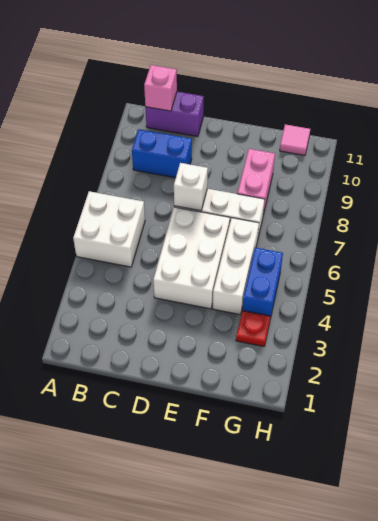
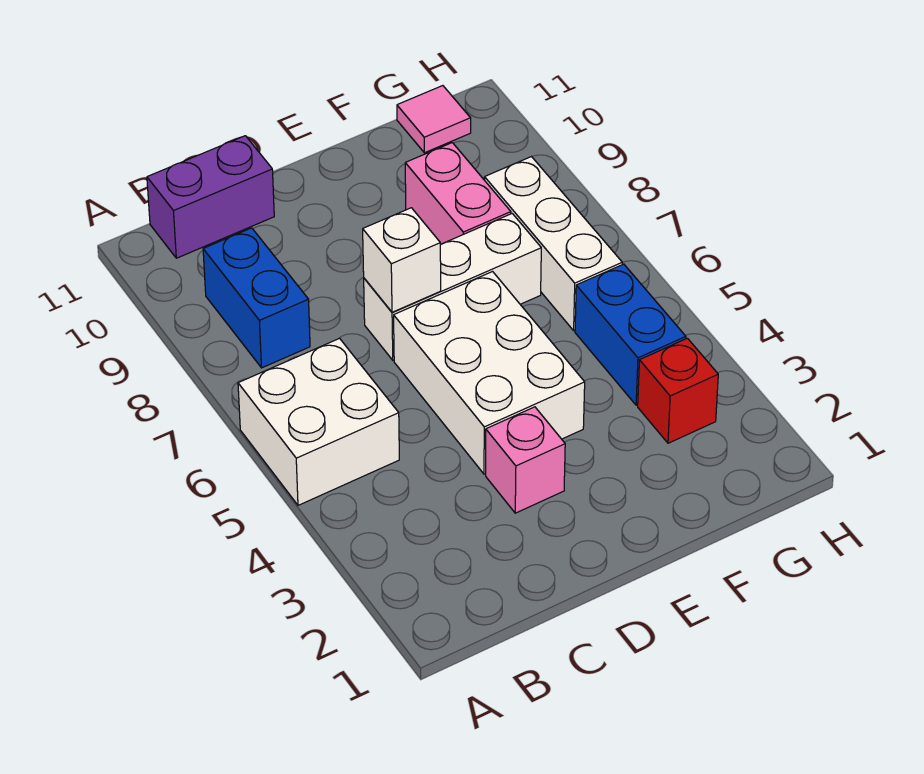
blue brick B9:C9 level 1 -> blue brick B8:B9 level 1
pink brick B11 level 2 -> pink brick D3 level 1
white brick F4:F6 level 1 -> white brick G6:G8 level 1
red plate G3 level 1 -> red brick G3 level 1

